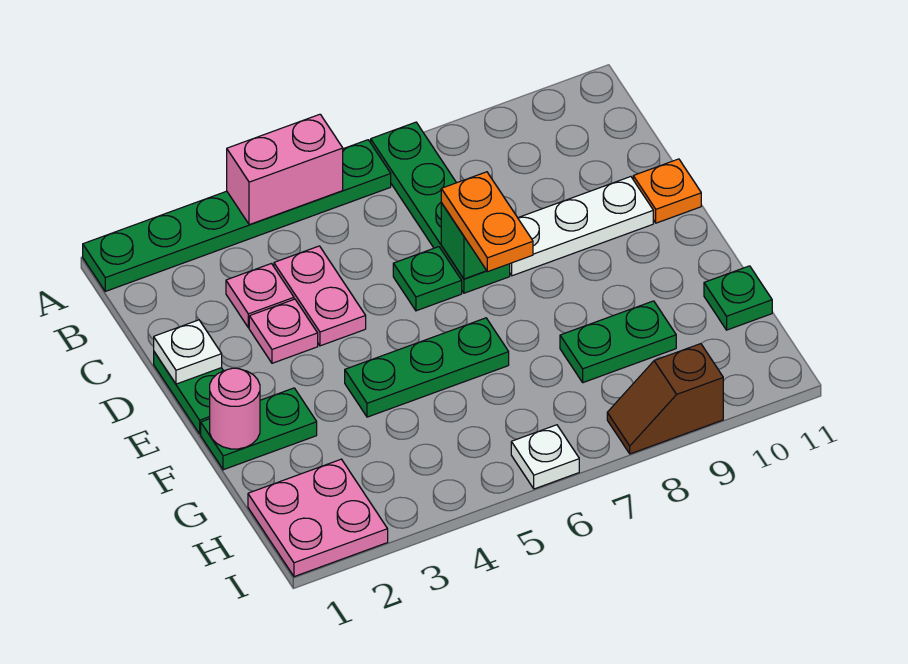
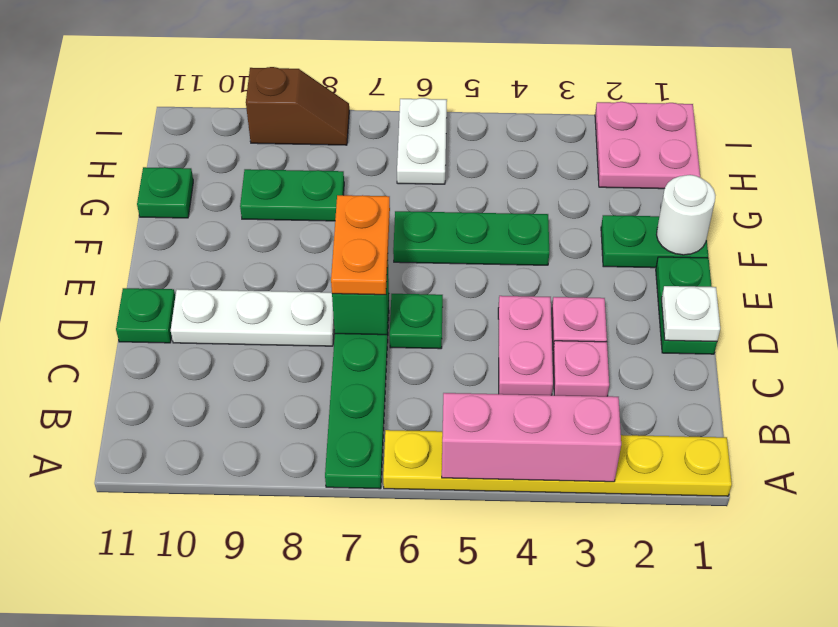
green plate A1:A6 level 1 -> yellow plate A1:A6 level 1
pink brick A4:A5 level 2 -> pink brick A3:A5 level 2
orange plate D11 level 1 -> green plate D11 level 1
pink round brick F1 level 2 -> white round brick F1 level 2
white plate I6 level 1 -> white plate H6:I6 level 1

